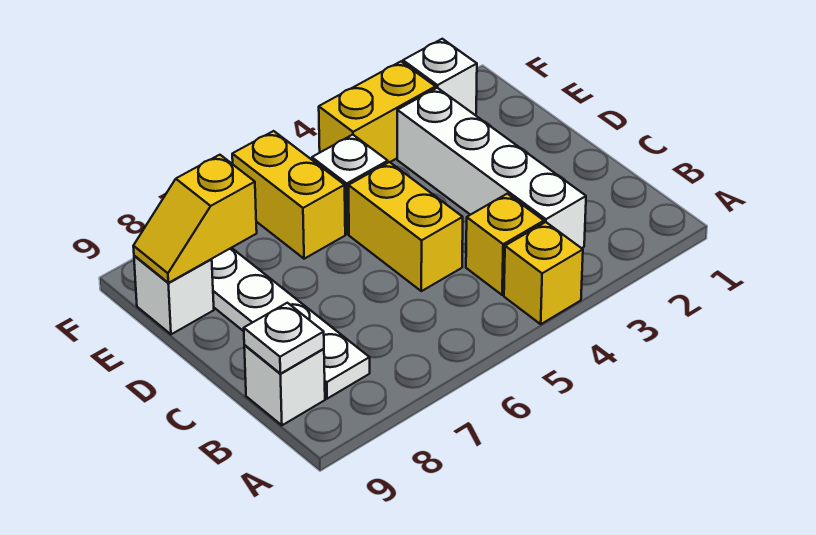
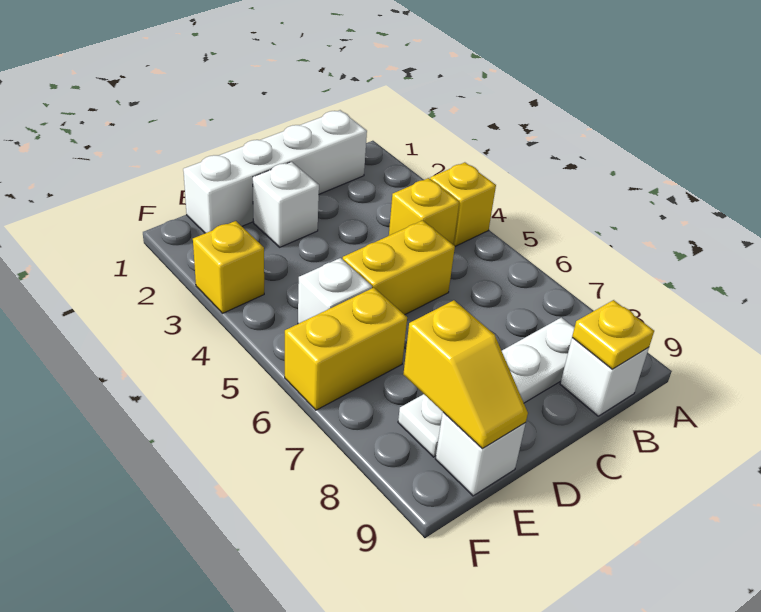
white brick B3:E3 level 1 -> white brick B1:E1 level 1
white plate B9 level 2 -> yellow plate B9 level 2
white brick F2 level 1 -> white brick D2 level 1
yellow brick F3:F4 level 1 -> yellow brick F3 level 1

